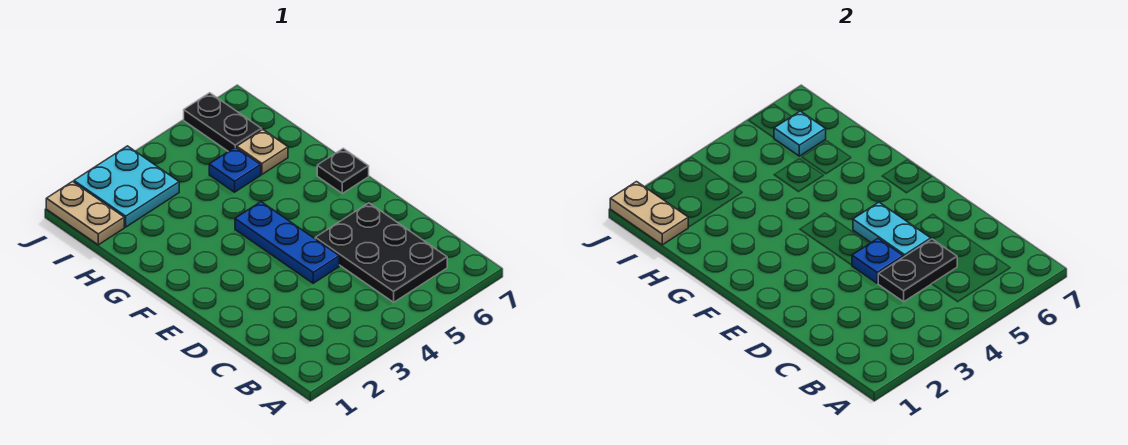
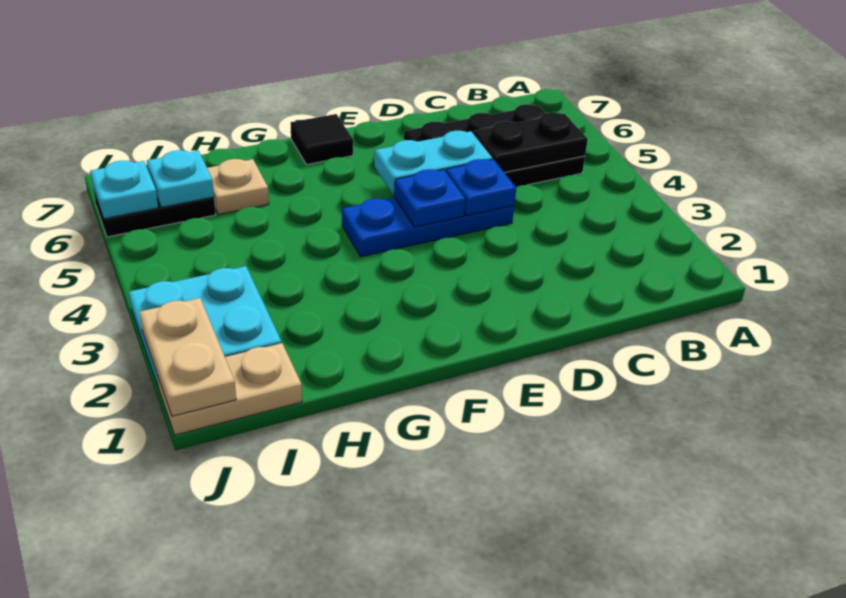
black plate C4:C5 level 2 -> black plate B5:C5 level 2
black plate F7 level 1 -> black tile F7 level 1
blue plate H5 level 1 -> blue plate E4 level 2
tan plate I1:J1 level 2 -> tan plate J1:J2 level 2
none -> cyan plate J6 level 2

